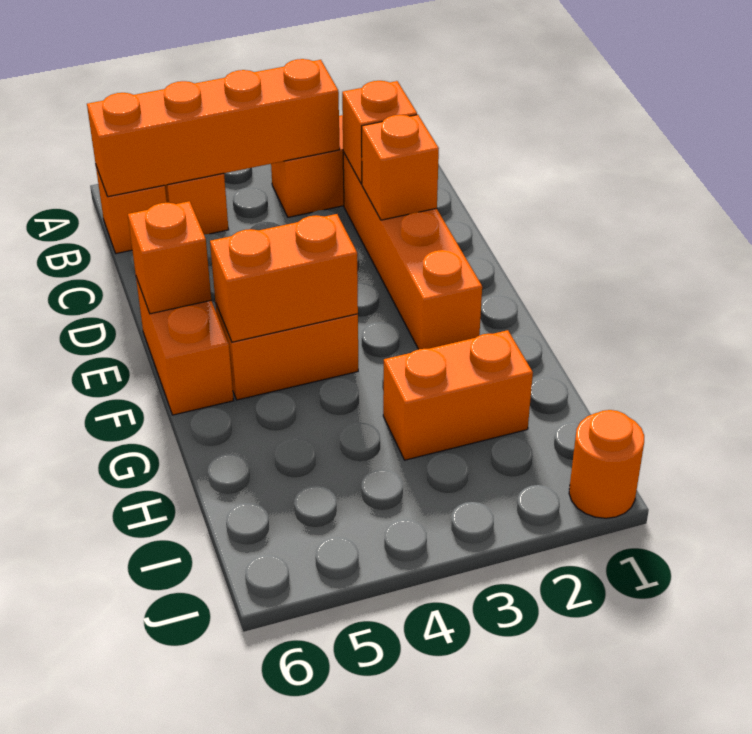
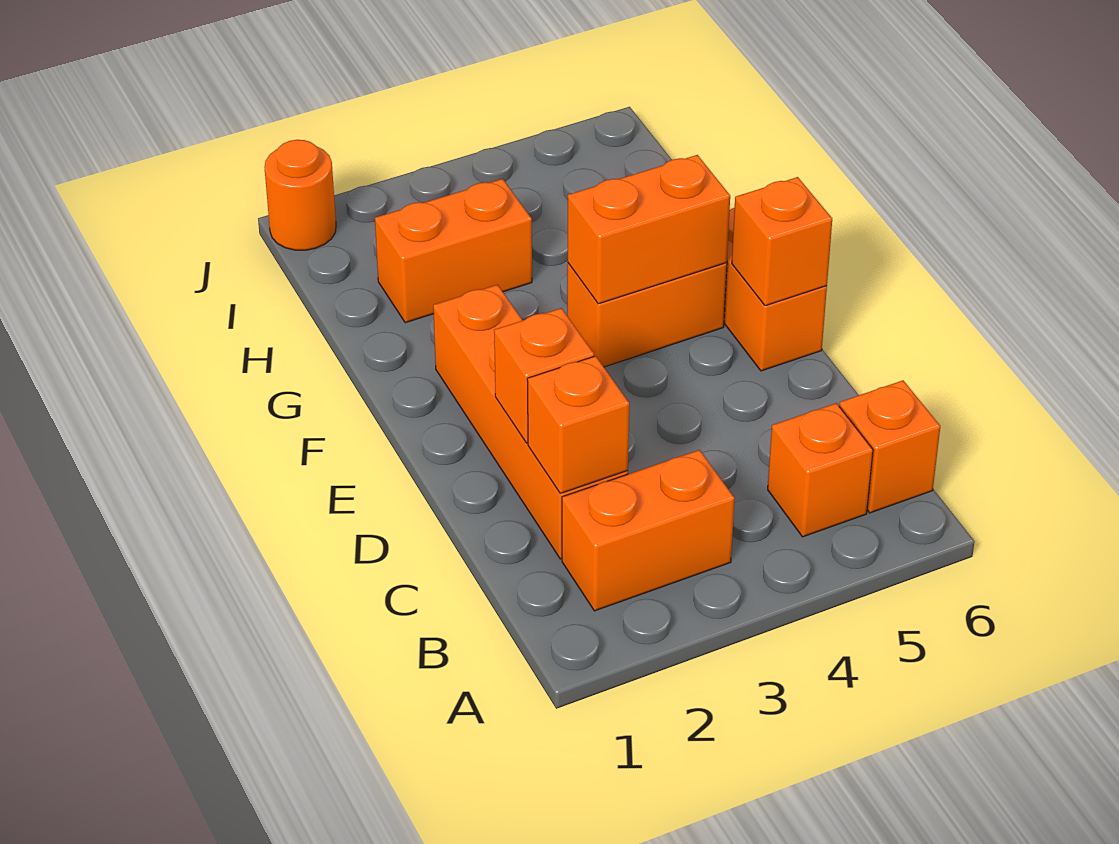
orange brick B3:B6 level 2 -> none

